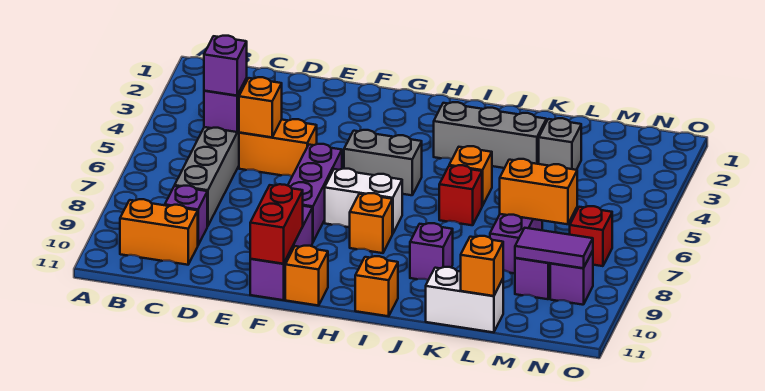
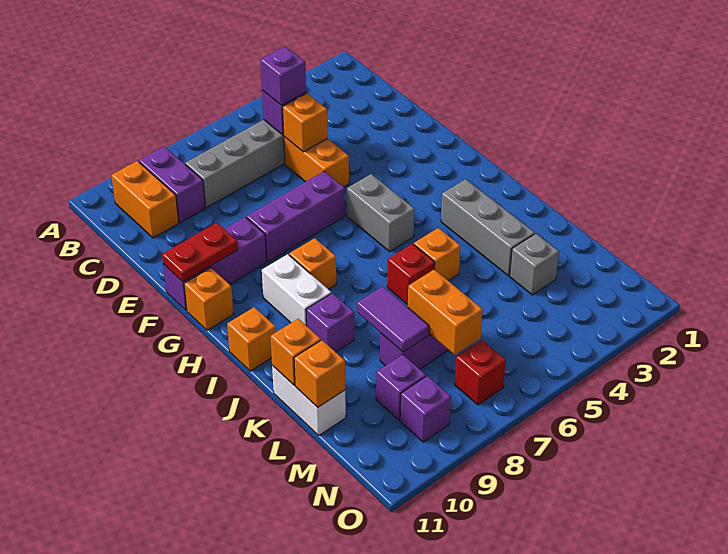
purple brick C9 level 1 -> purple brick B9:C9 level 1
red brick F10:F11 level 2 -> red plate F10:F11 level 2
white brick G7:H7 level 1 -> white brick H9:I9 level 1
none -> orange brick K11 level 2
purple tile M9:N9 level 2 -> purple tile K8:L8 level 2

